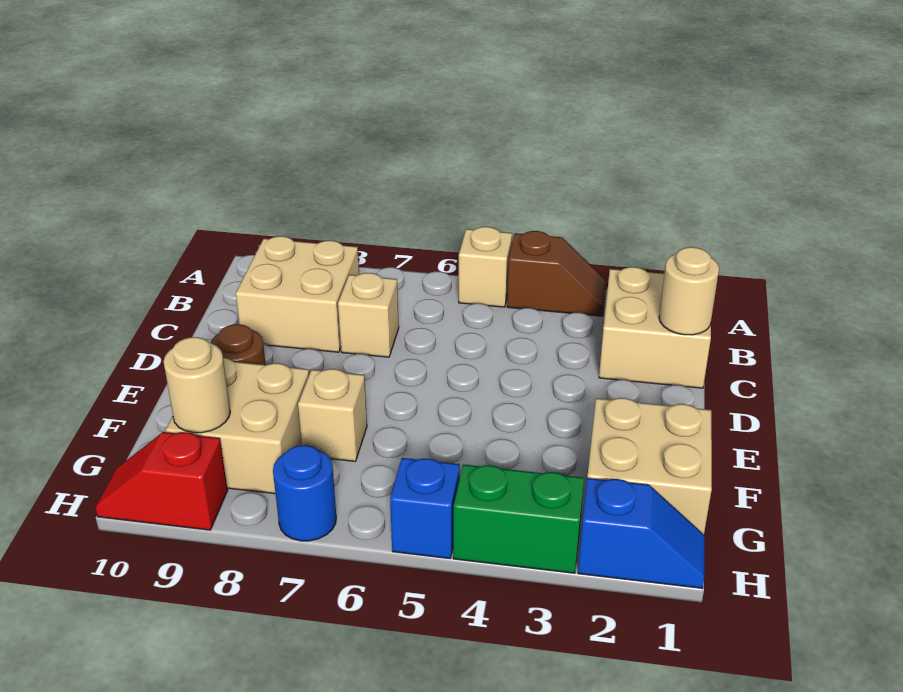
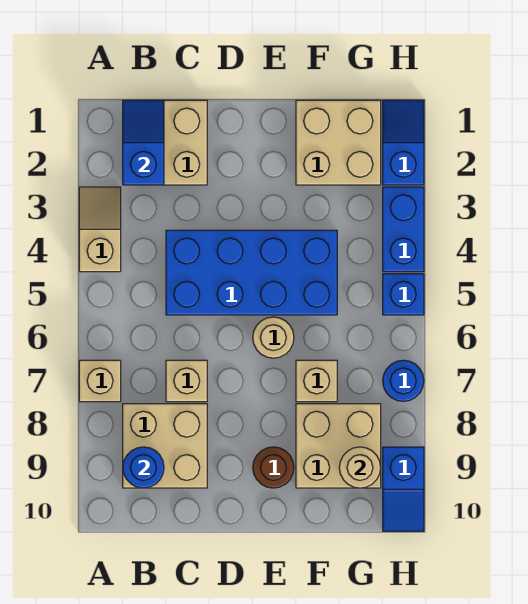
brown slope A3:A4 level 1 top 4 -> tan slope A3:A4 level 1 top 4
tan brick A5 level 1 -> tan brick A7 level 1
none -> blue slope B1:B2 level 2 top 2
none -> blue round brick B9 level 2
tan round brick C1 level 2 -> tan round brick E6 level 1
none -> blue brick C4:F5 level 1
green brick H3:H4 level 1 -> blue brick H3:H4 level 1
red slope H9:H10 level 1 top 9 -> blue slope H9:H10 level 1 top 9

